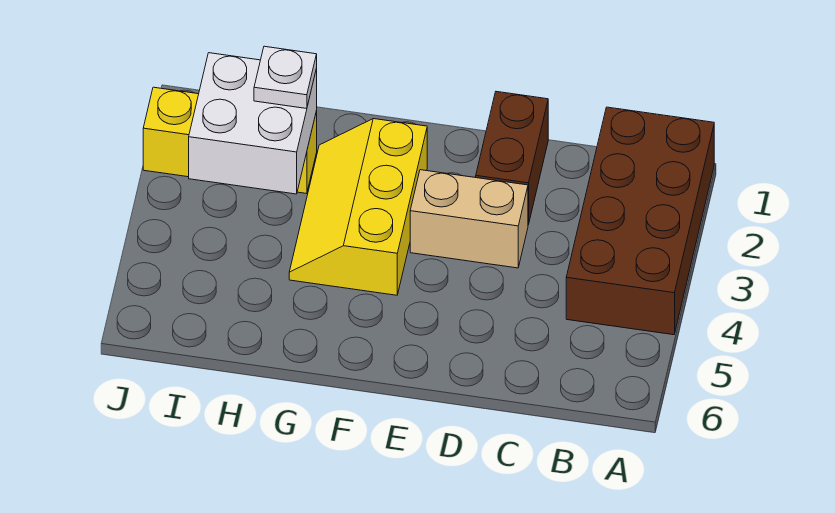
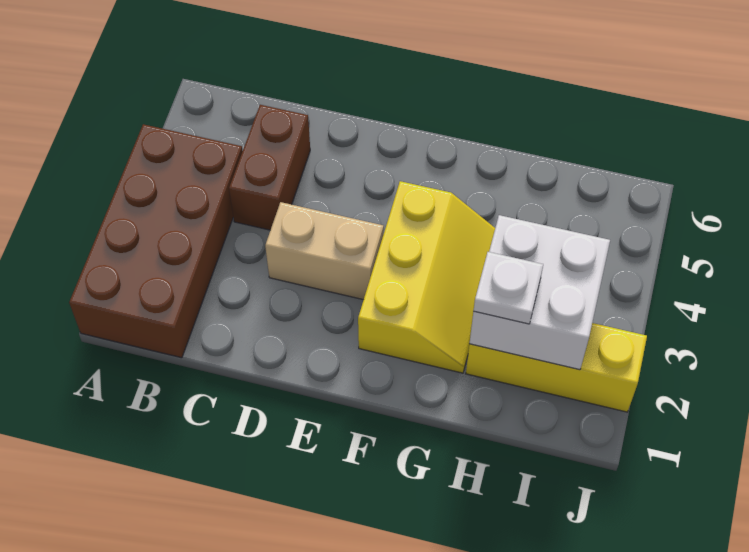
brown brick D1:D2 level 1 -> brown brick C4:C5 level 1

